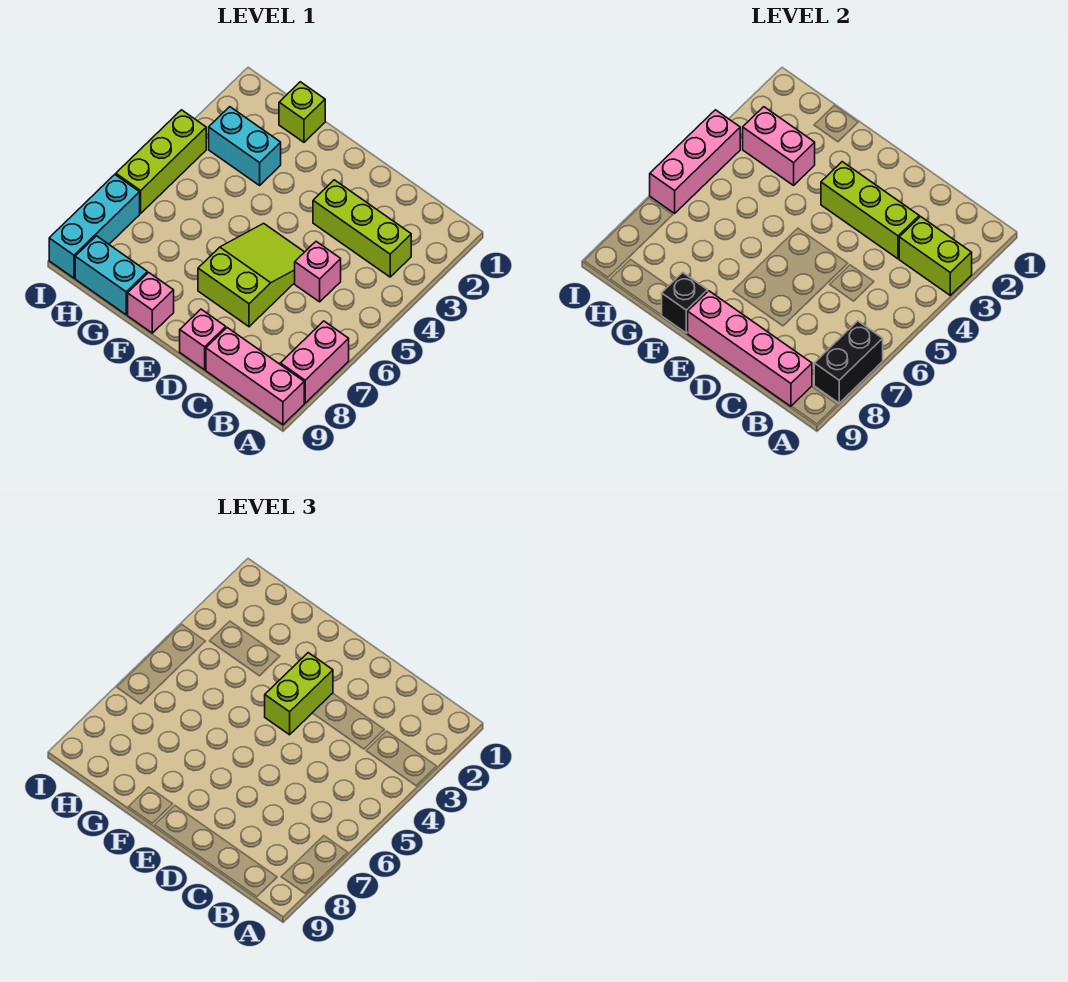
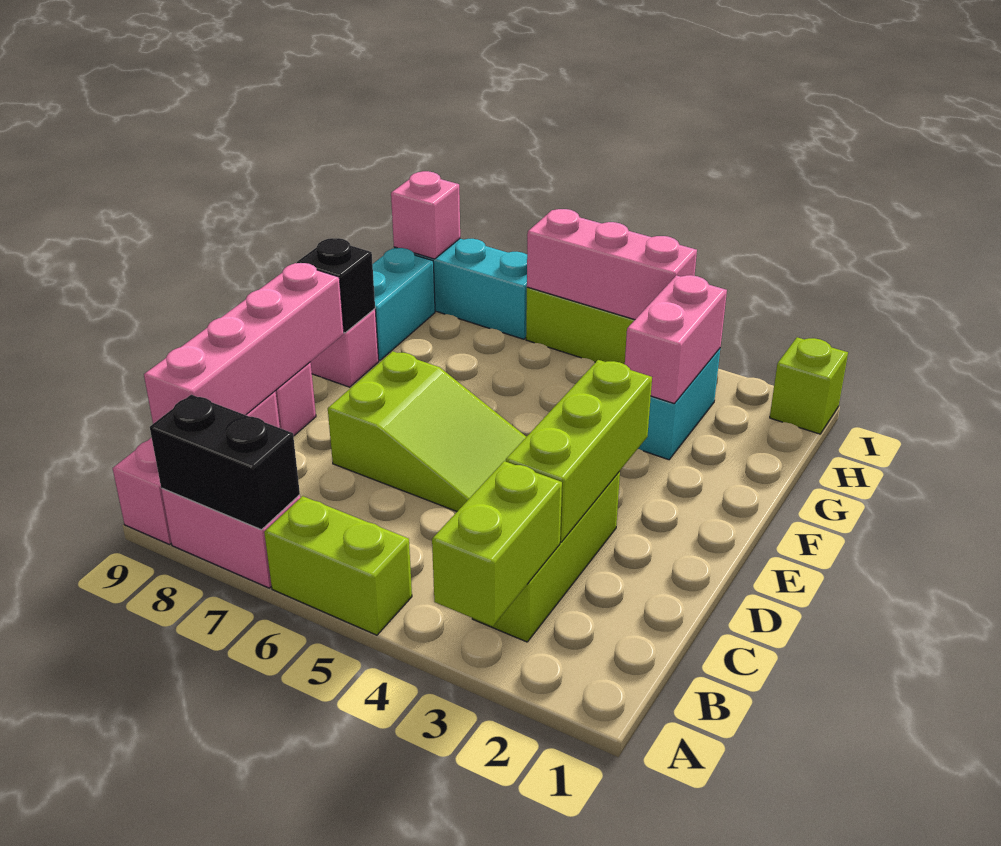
pink brick C5 level 1 -> pink brick I9 level 2
lime brick E3:E4 level 3 -> lime brick A5:A6 level 1
lime brick G1 level 1 -> lime brick I1 level 1

